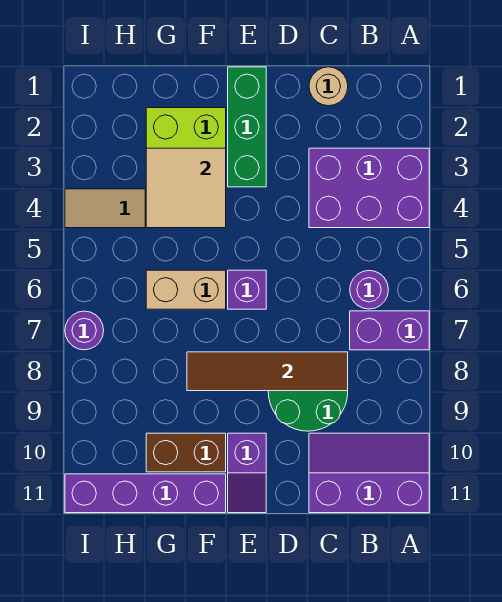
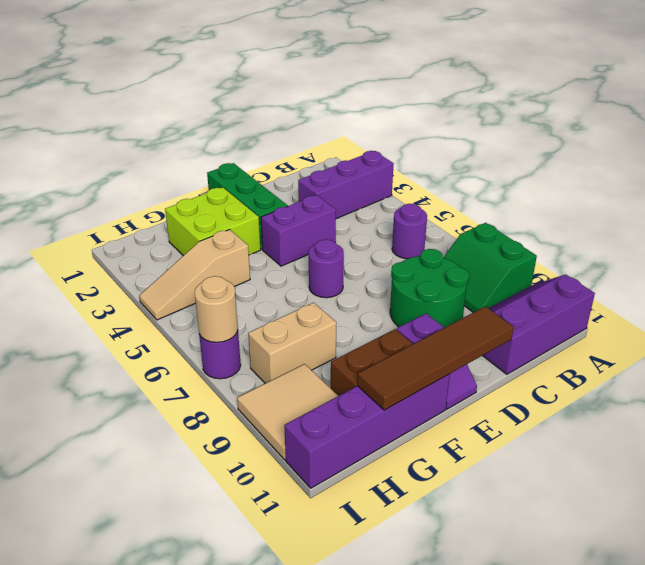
purple brick A3:C4 level 1 -> purple brick A3:C3 level 1
purple brick A7:B7 level 1 -> purple brick D4:E4 level 1
none -> green slope A8:B9 level 1 top A
tan round brick C1 level 1 -> tan round brick I7 level 2
brown tile C8:F8 level 2 -> brown tile D11:G11 level 2
purple brick E6 level 1 -> purple round brick E6 level 1
tan tile F3:G4 level 2 -> tan tile H9:I10 level 1
tan brick F6:G6 level 1 -> tan brick G8:H8 level 1

